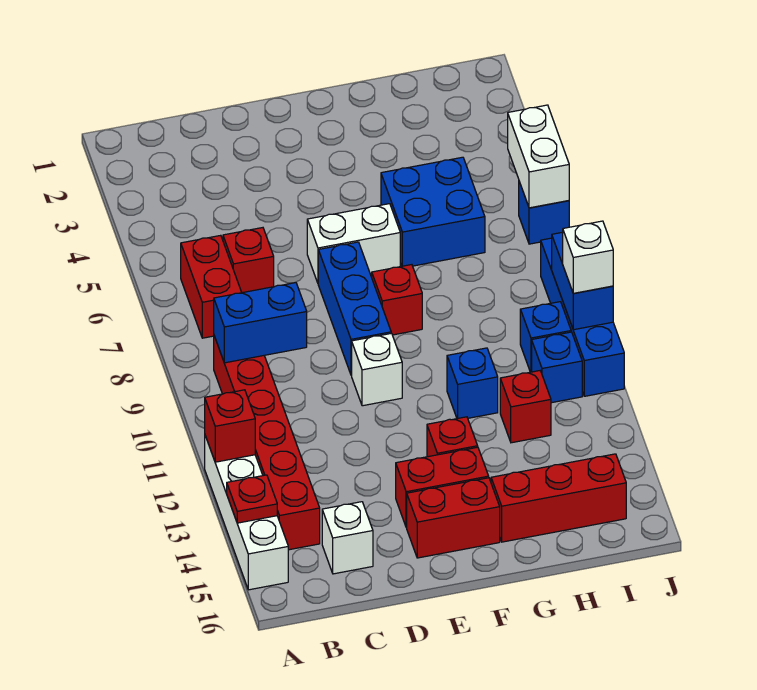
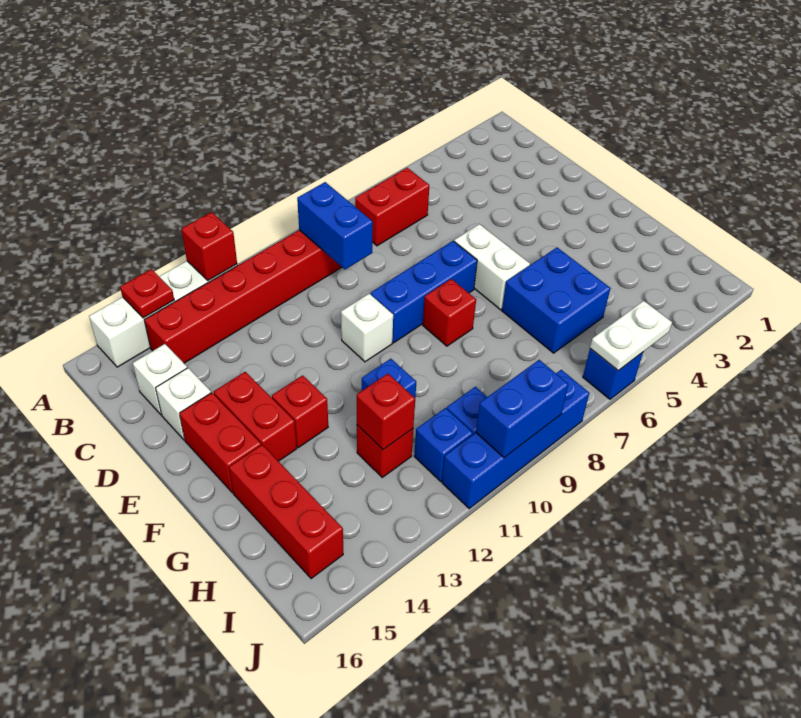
red brick C6 level 1 -> red brick H12 level 2
white brick J5:J6 level 2 -> white plate J5:J6 level 2
white brick J10 level 3 -> white brick D15 level 1

